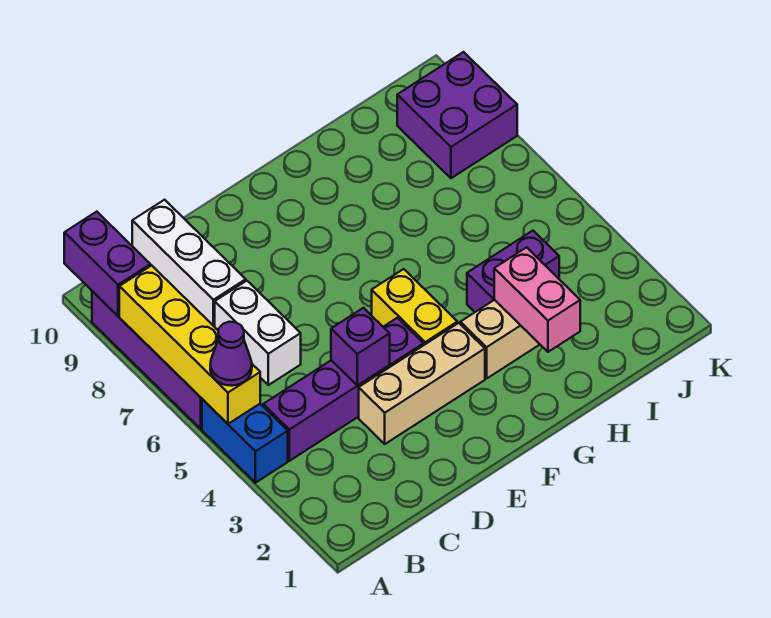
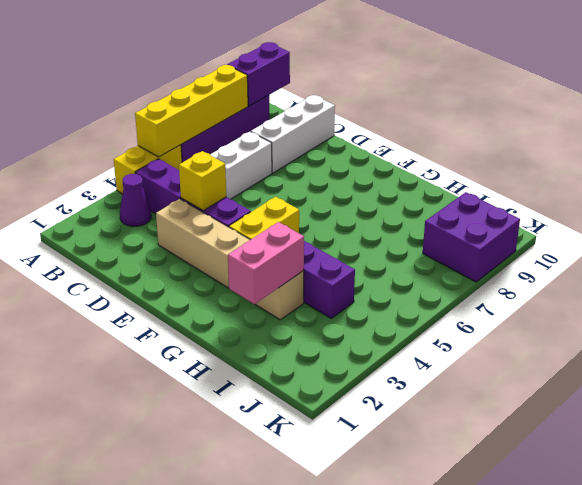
blue brick A4:A5 level 1 -> yellow brick A4:A5 level 1
purple cone A5 level 3 -> purple cone B3 level 1
purple brick D4 level 2 -> yellow brick D4 level 2

